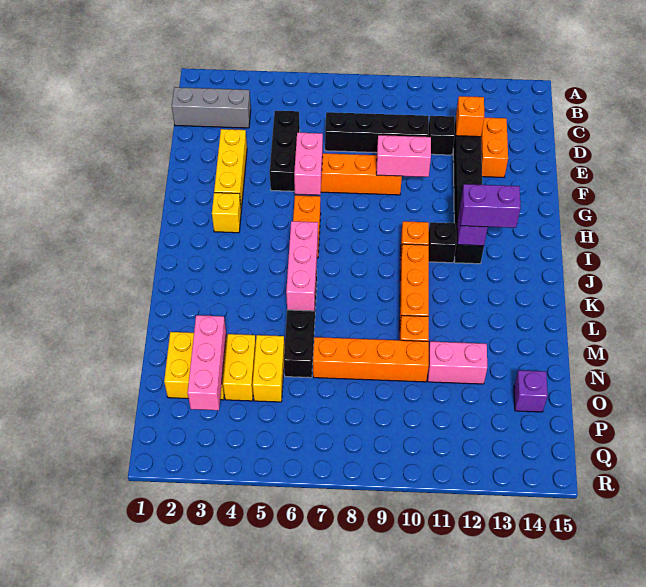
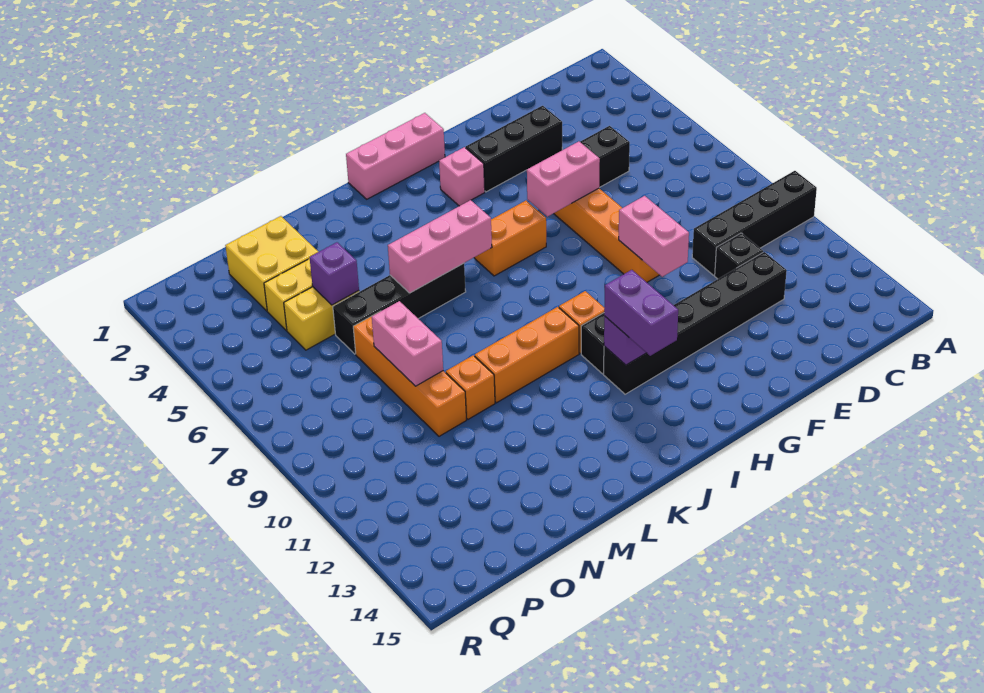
grey brick C1:C3 level 1 -> none
black brick D7:D10 level 1 -> black brick A10:D10 level 1
orange brick D12 level 2 -> none
orange brick D13:E13 level 1 -> none
yellow brick E3:G3 level 1 -> black brick E3:G3 level 1
yellow brick H3 level 1 -> pink brick H3 level 1
pink brick N3:P3 level 2 -> pink brick H1:J1 level 1
pink brick N11:N12 level 1 -> pink brick N8:N9 level 2
purple brick O14 level 1 -> purple brick N5 level 2

